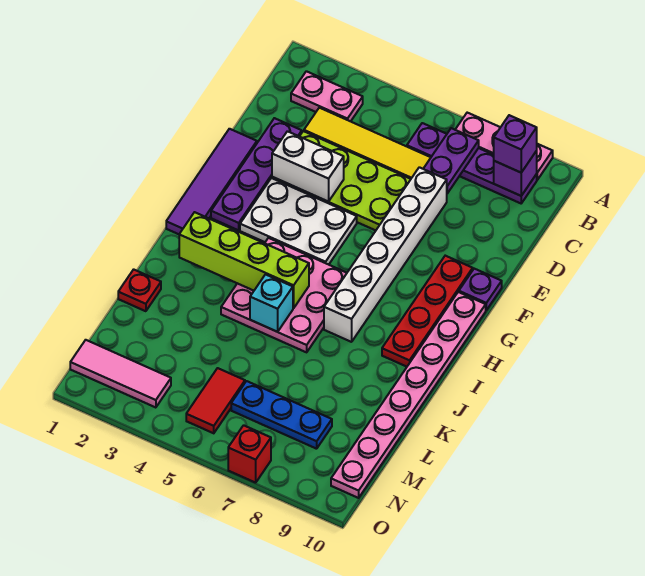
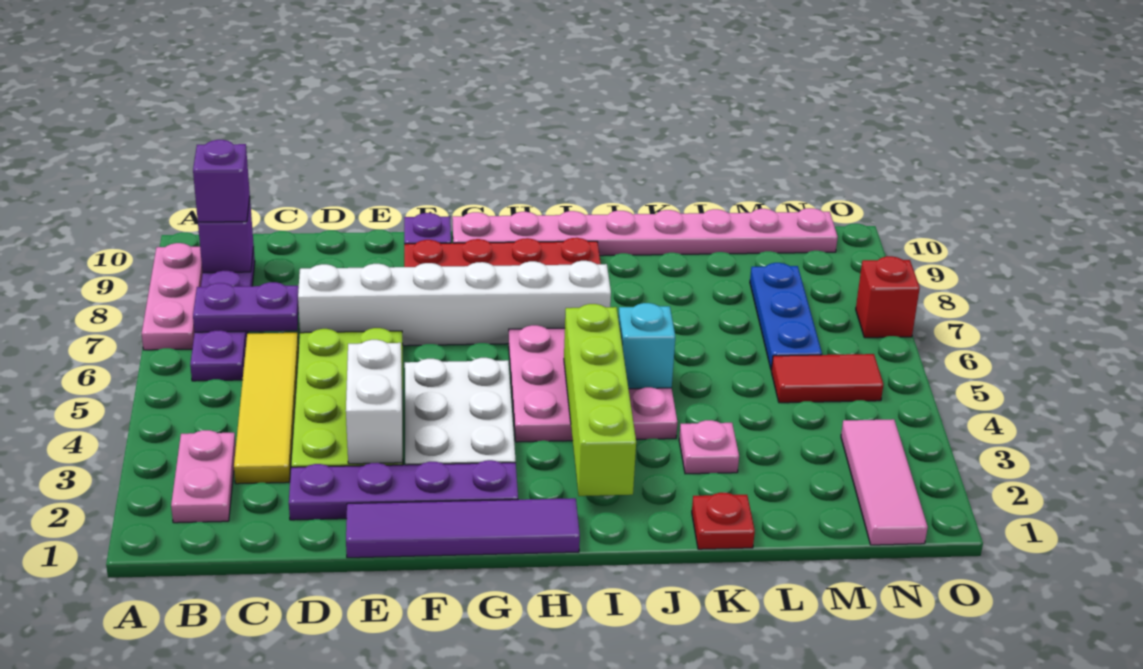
none -> pink plate K3 level 1

